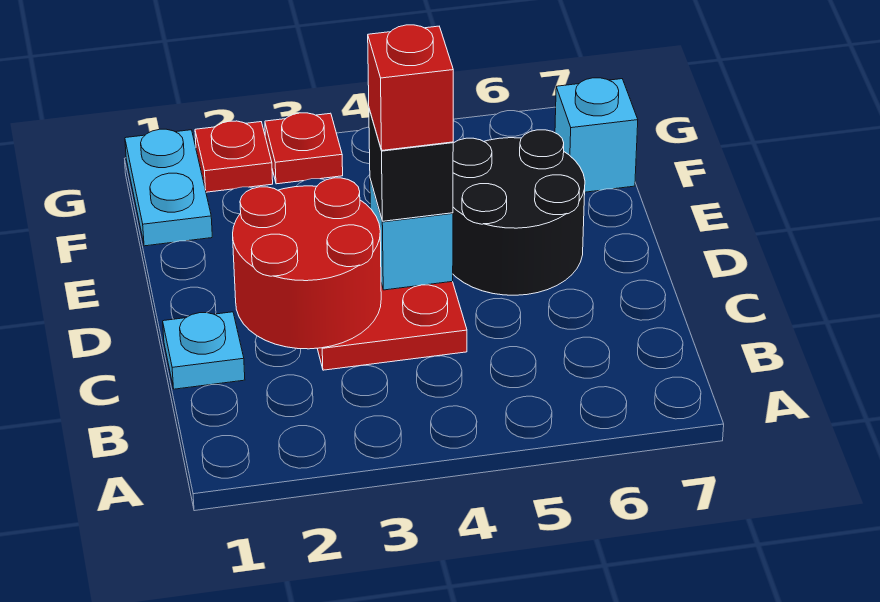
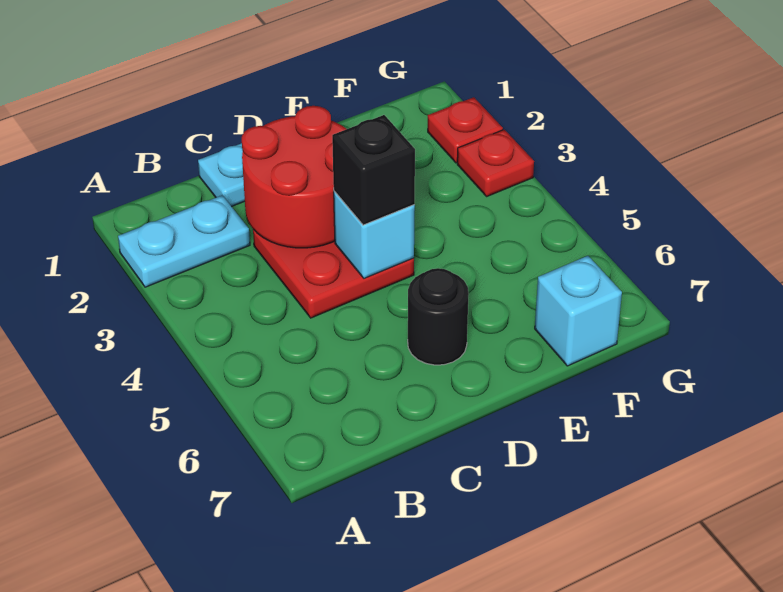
red brick D4 level 4 -> none
black round brick D5:E6 level 1 -> black round brick D6 level 1
cyan plate F1:G1 level 1 -> cyan plate A2:B2 level 1

